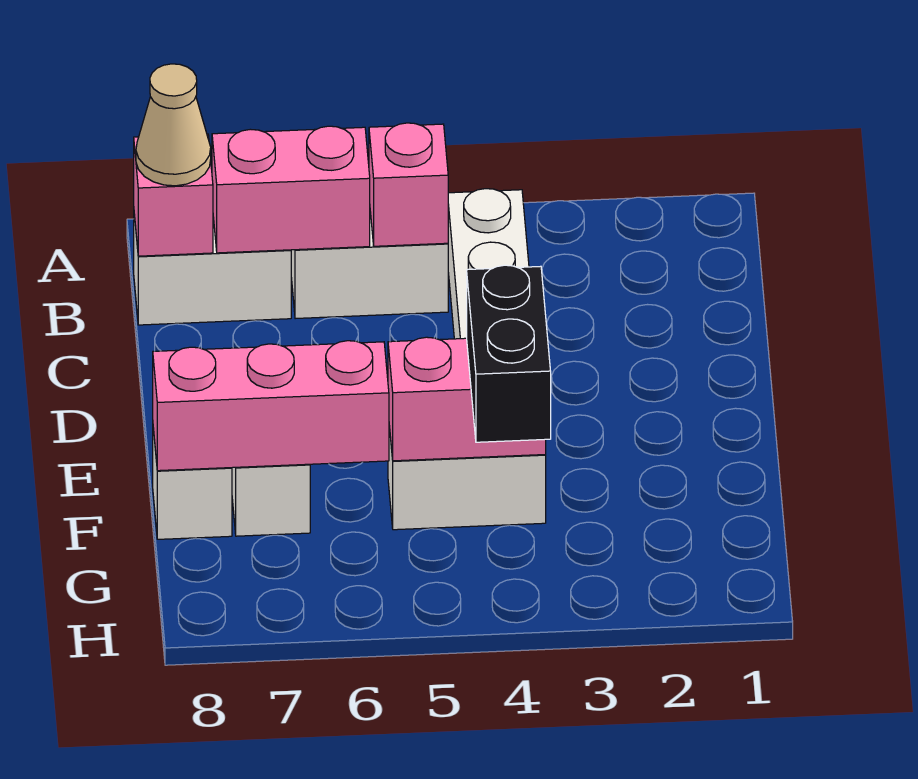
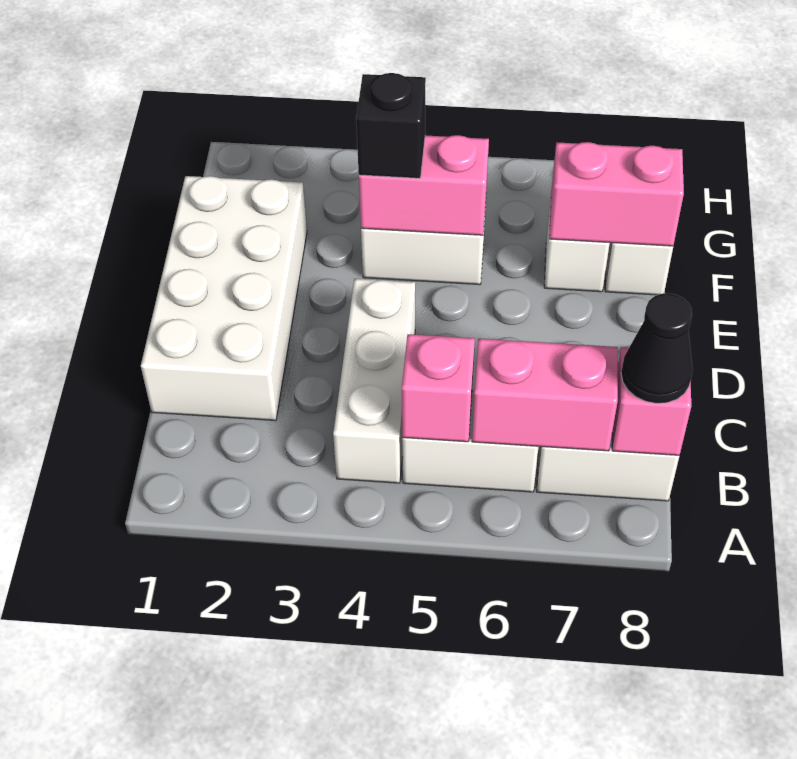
tan cone B8 level 3 -> black cone B8 level 3
none -> white brick C1:F2 level 1
black brick F4:G4 level 3 -> black brick F4 level 3
pink brick F6:F8 level 2 -> pink brick F7:F8 level 2

